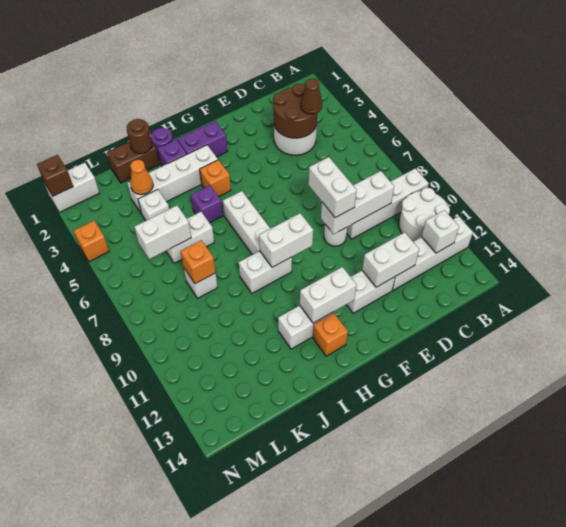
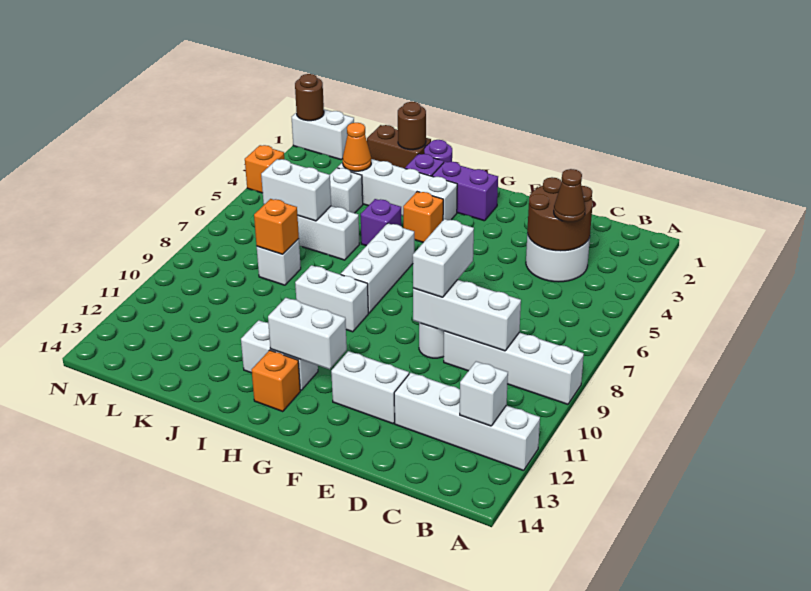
white round brick A10:B11 level 1 -> none
white brick D12:E12 level 2 -> none
white brick G9:H9 level 2 -> none
brown brick N1 level 2 -> brown round brick N1 level 2

